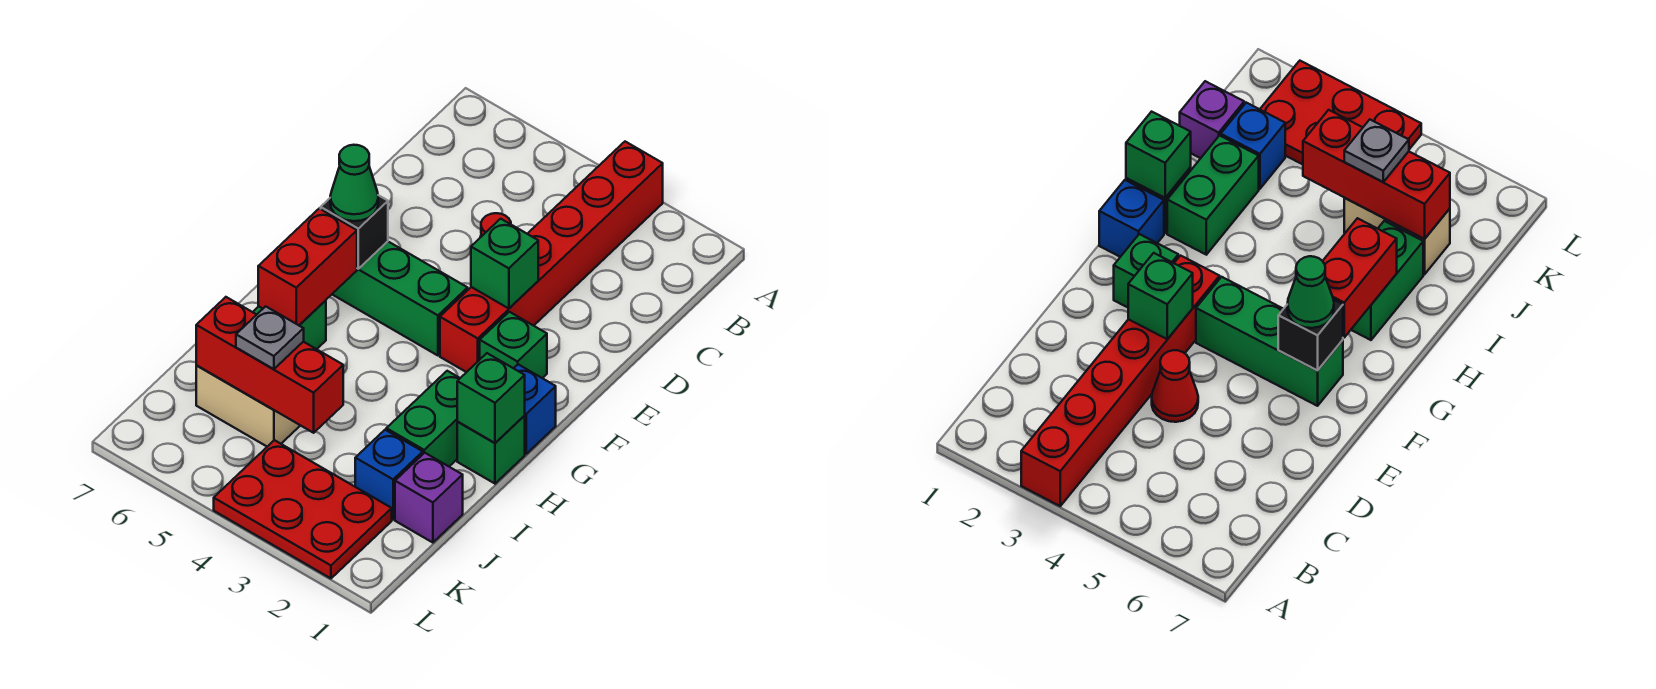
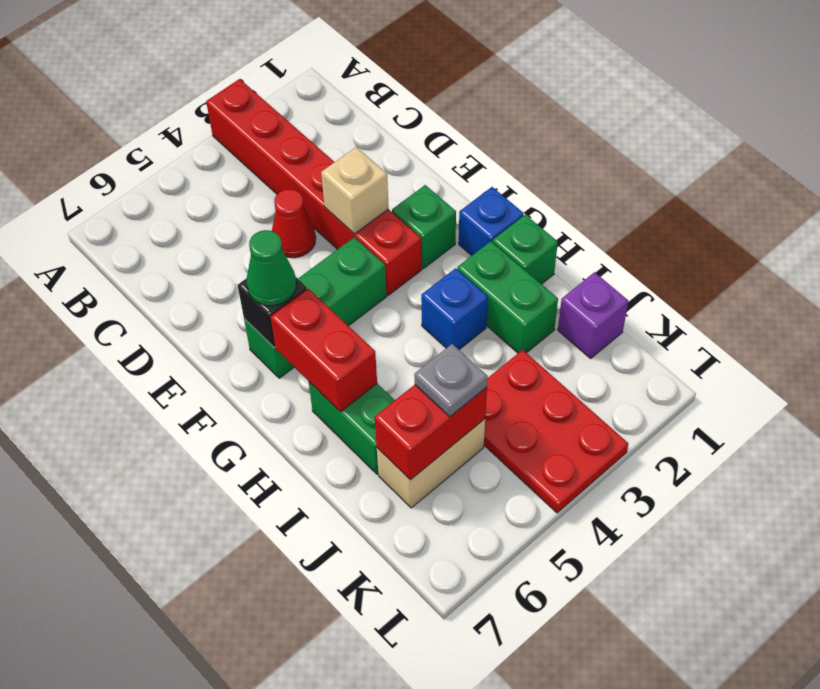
green brick E3 level 2 -> tan brick E3 level 2
green brick H1 level 2 -> none
blue brick J2 level 1 -> blue brick H3 level 1
red brick J4:J6 level 2 -> red brick J5:J6 level 2
red plate K2:L4 level 1 -> red plate J3:L4 level 1

